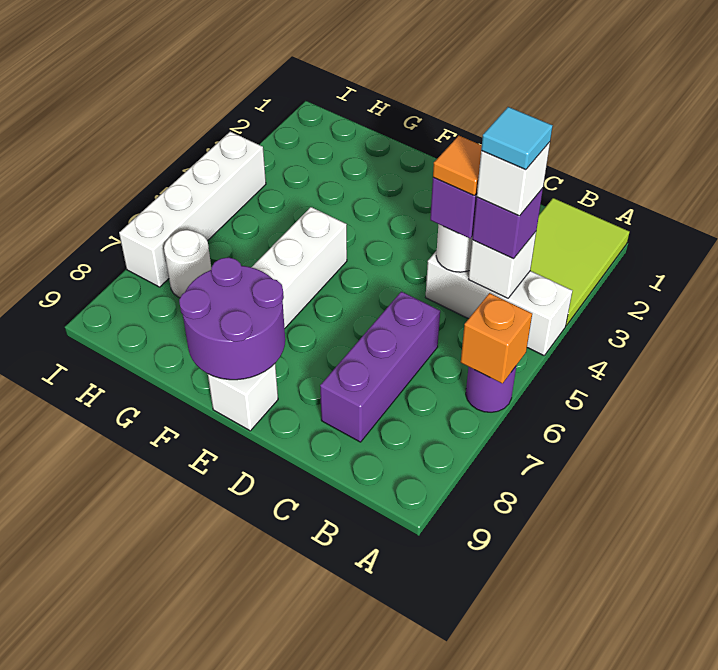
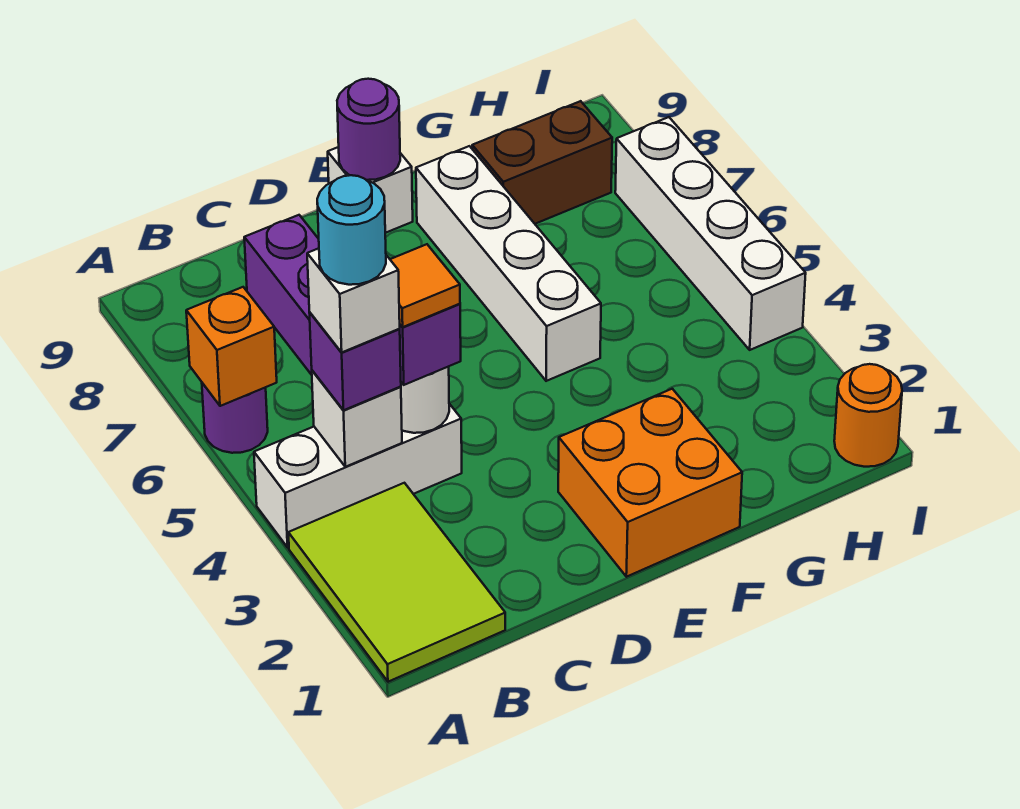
cyan tile B4 level 5 -> cyan round brick B4 level 5
none -> orange brick E1:F2 level 1
purple round brick E8:F9 level 2 -> purple round brick E9 level 2
none -> brown brick G8:H8 level 1
white round brick H7 level 1 -> none
none -> orange round brick I1 level 1

